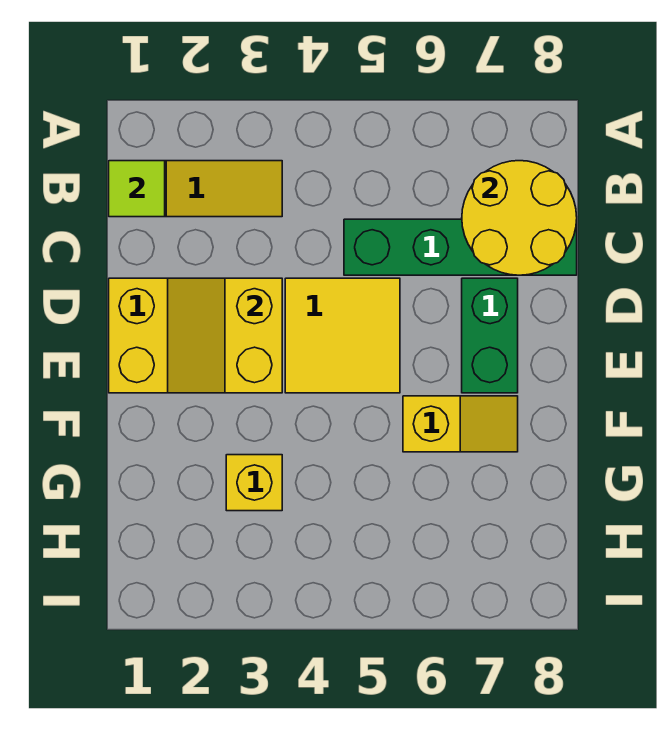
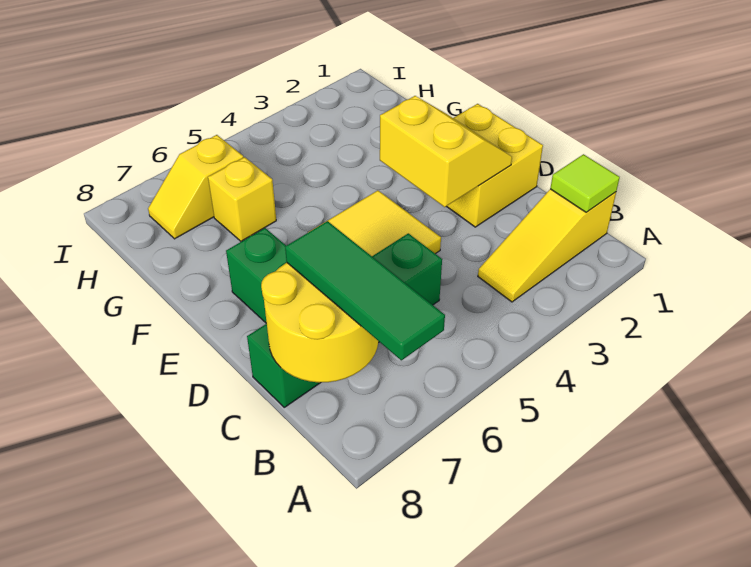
none -> green tile A7:C7 level 3
yellow slope F6:F7 level 1 top 6 -> yellow slope H6:H7 level 1 top 6
yellow brick G3 level 1 -> yellow brick G6 level 1

